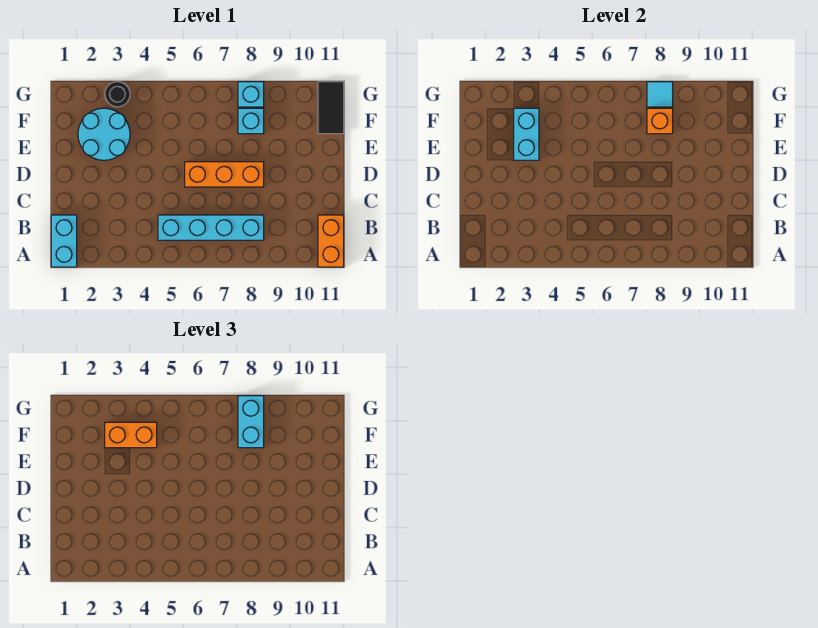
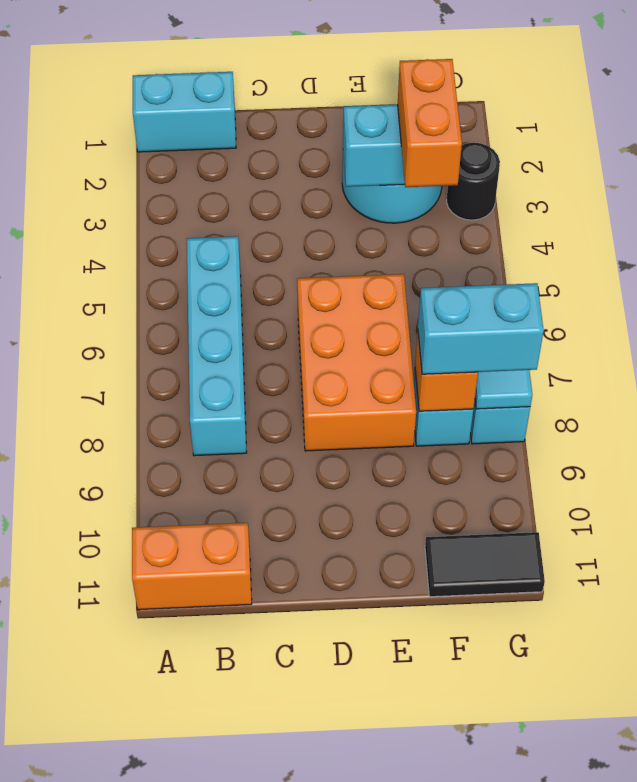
orange brick D6:D8 level 1 -> orange brick D6:E8 level 1

